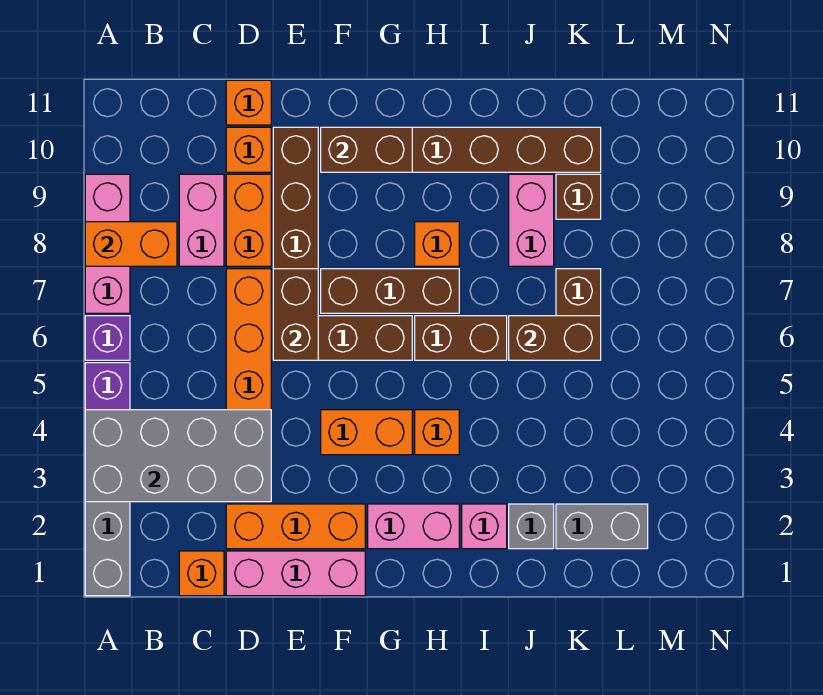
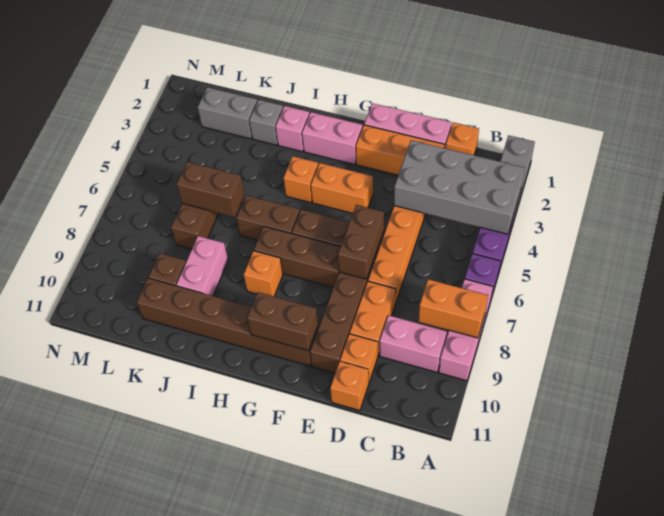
pink brick C8:C9 level 1 -> pink brick B9:C9 level 1

